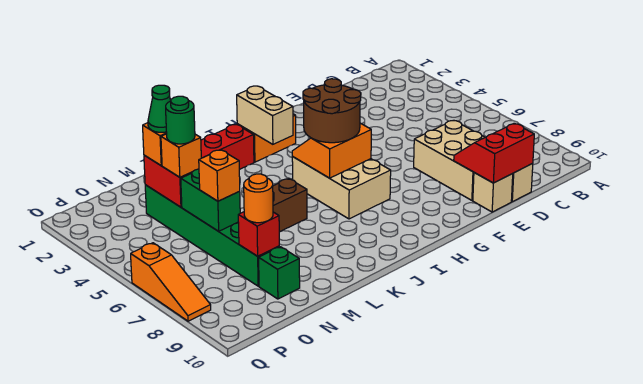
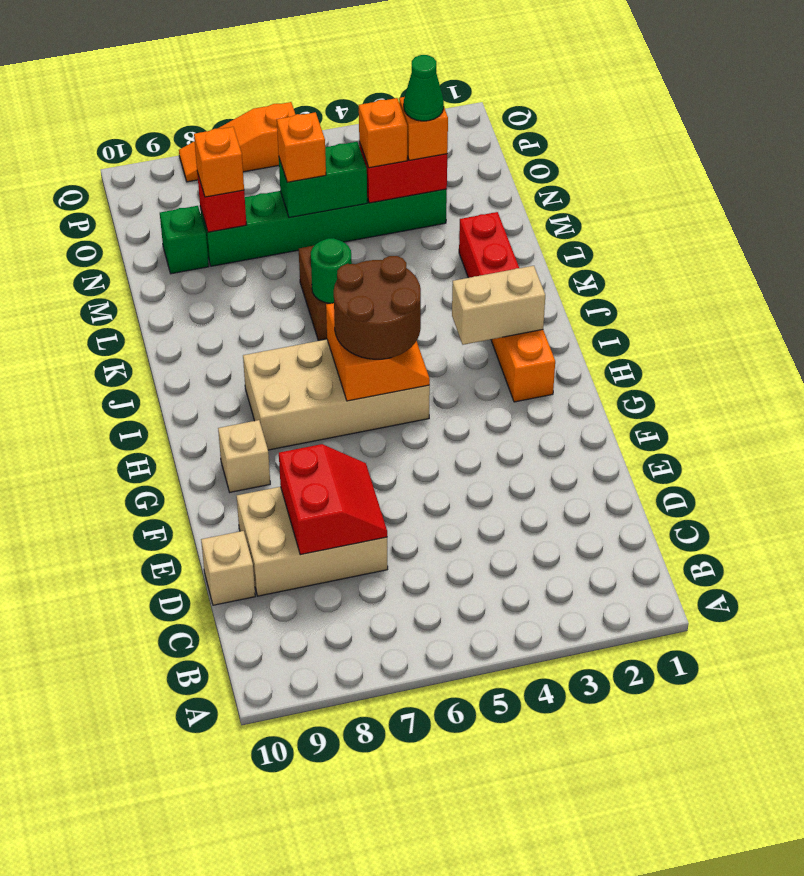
red slope D9:E10 level 2 top 10 -> red slope D7:E8 level 2 top 8
tan brick E10 level 1 -> tan brick G9 level 1
tan brick H5:I7 level 1 -> tan brick H5:I8 level 1
green round brick N4 level 4 -> green round brick K6 level 2
orange round brick N8 level 3 -> orange brick N8 level 3

